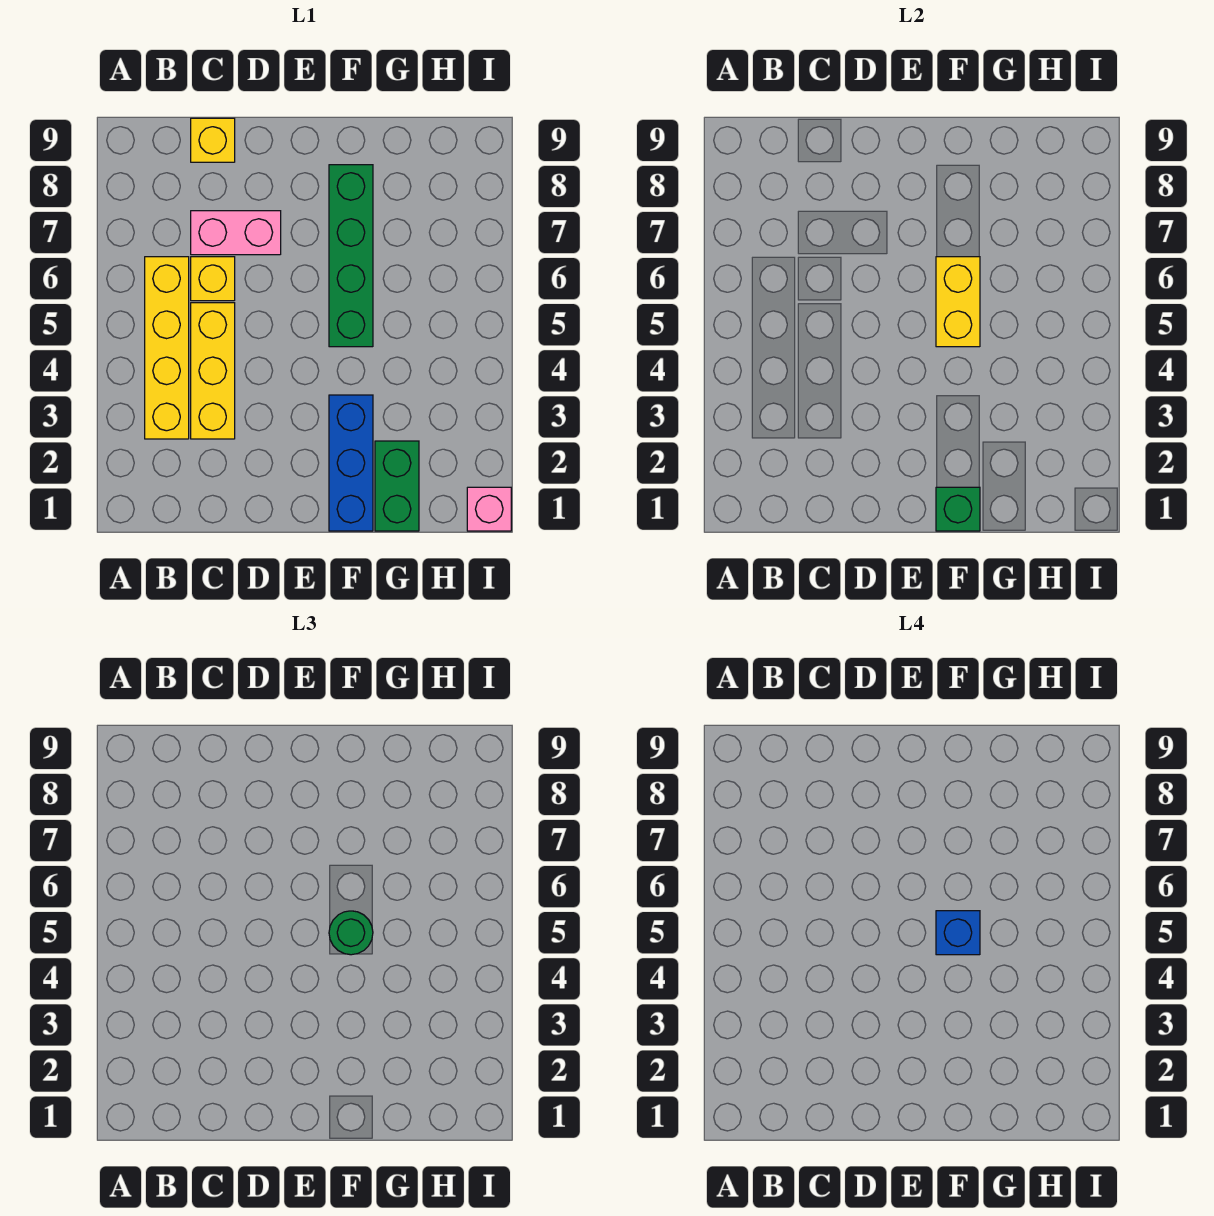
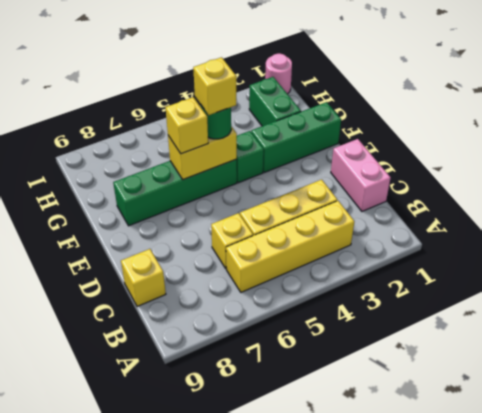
pink brick C7:D7 level 1 -> pink brick C1:D1 level 1
blue brick F1:F3 level 1 -> green brick F1:F3 level 1
green brick F1 level 2 -> green brick F4 level 1
blue brick F5 level 4 -> yellow brick F5 level 4
none -> yellow brick F6 level 3
green brick G1:G2 level 1 -> green brick G2:H2 level 1
pink brick I1 level 1 -> pink round brick I1 level 1

